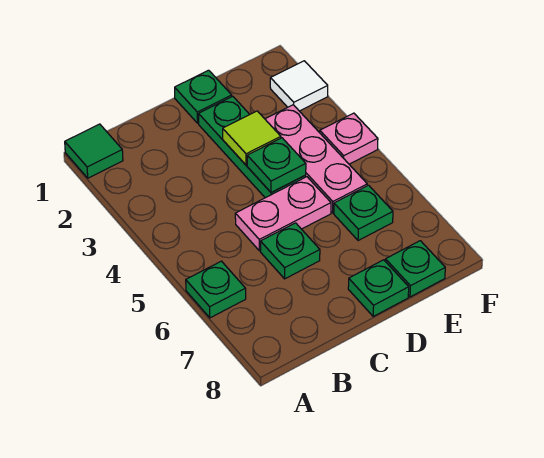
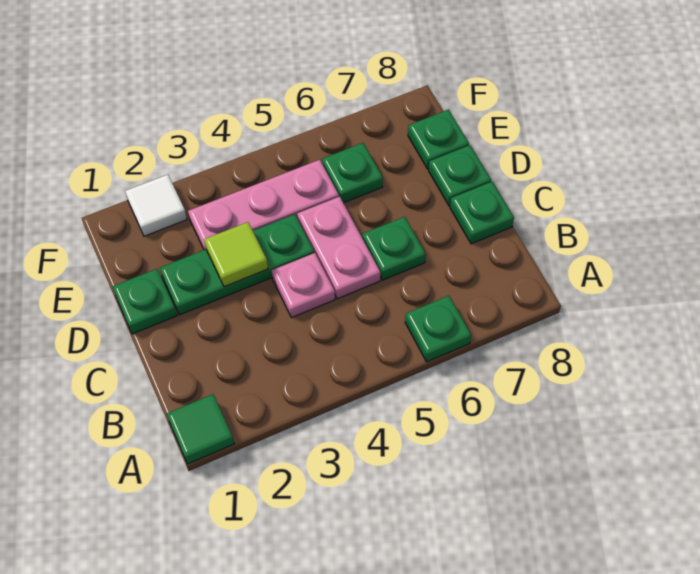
green plate D4 level 2 -> green plate C8 level 1
pink plate F4 level 1 -> pink plate C4 level 1

